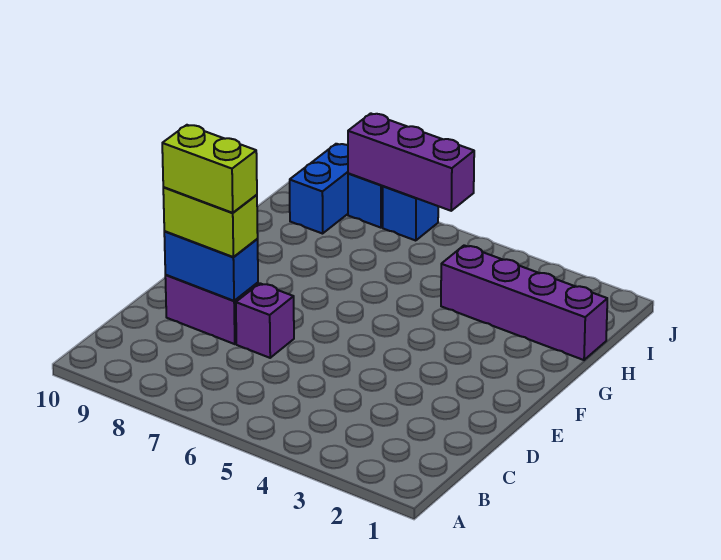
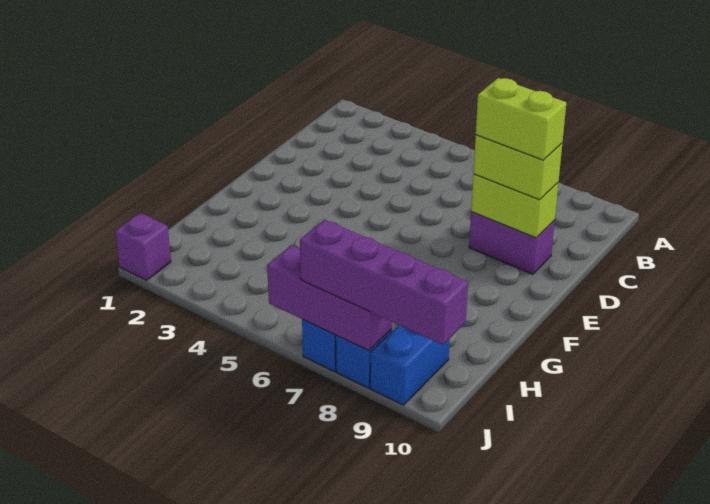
purple brick D7 level 1 -> purple brick J1 level 1
blue brick D8:D9 level 2 -> lime brick D8:D9 level 2
purple brick H1:H4 level 1 -> purple brick J7:J10 level 3

